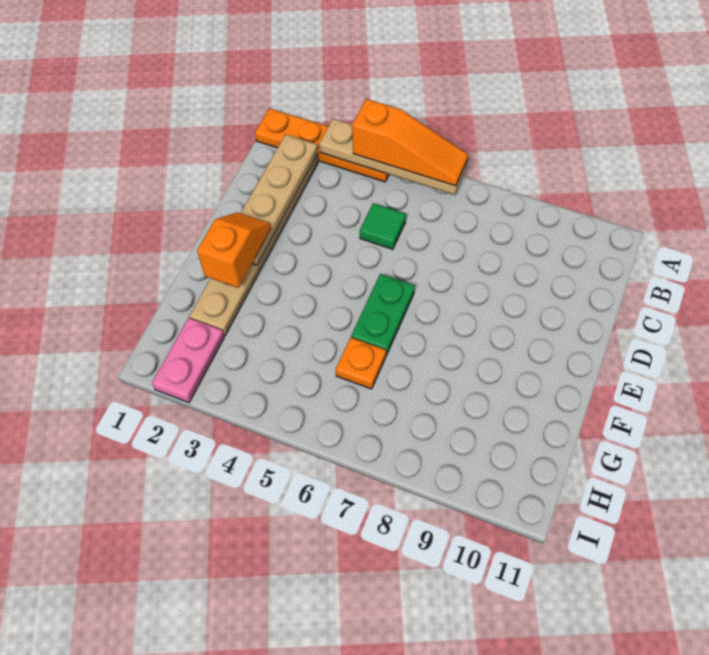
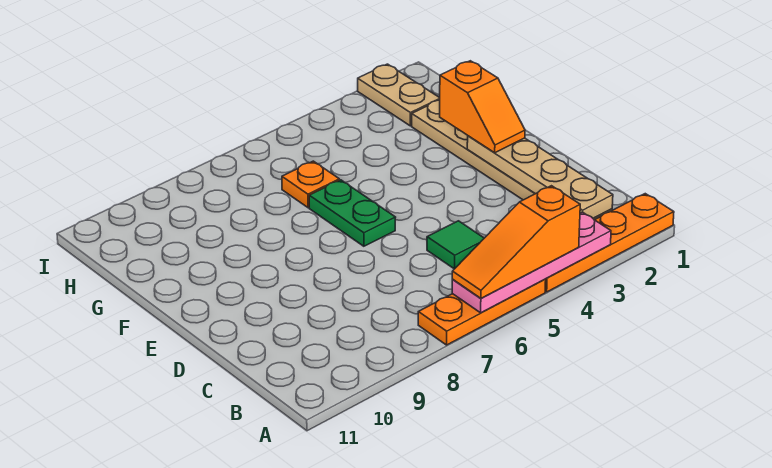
tan plate A3:A6 level 2 -> pink plate A3:A6 level 2
none -> orange plate A5:A7 level 1
pink plate H2:I2 level 1 -> tan plate H2:I2 level 1

